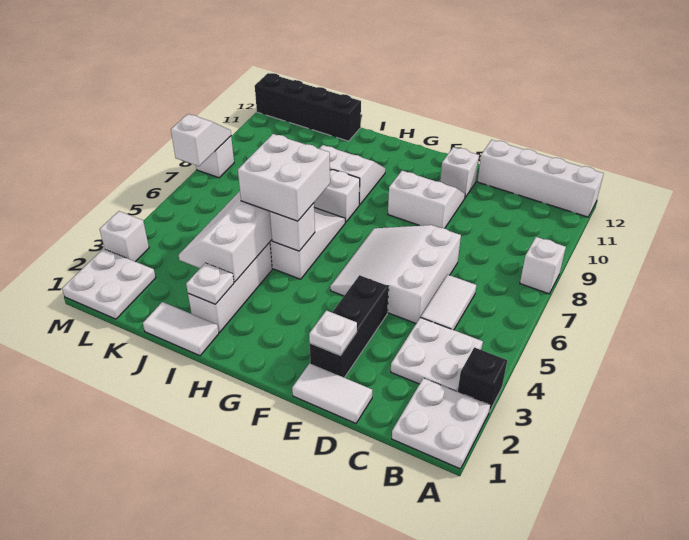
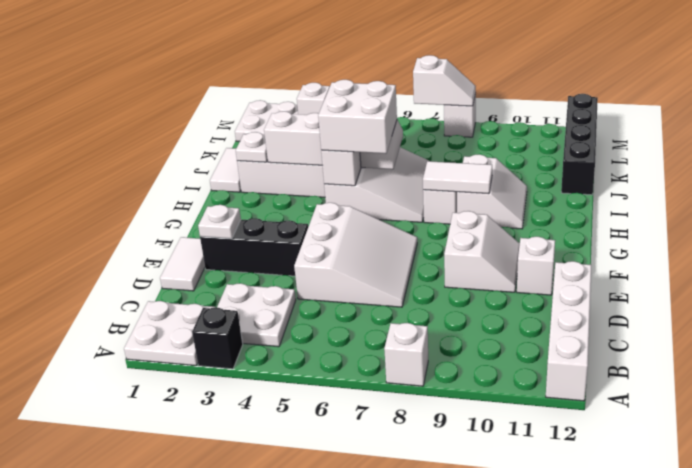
white tile C5:C6 level 1 -> white tile H8:H9 level 2
white slope D5:F7 level 1 top D -> white slope D5:F7 level 1 top 5

